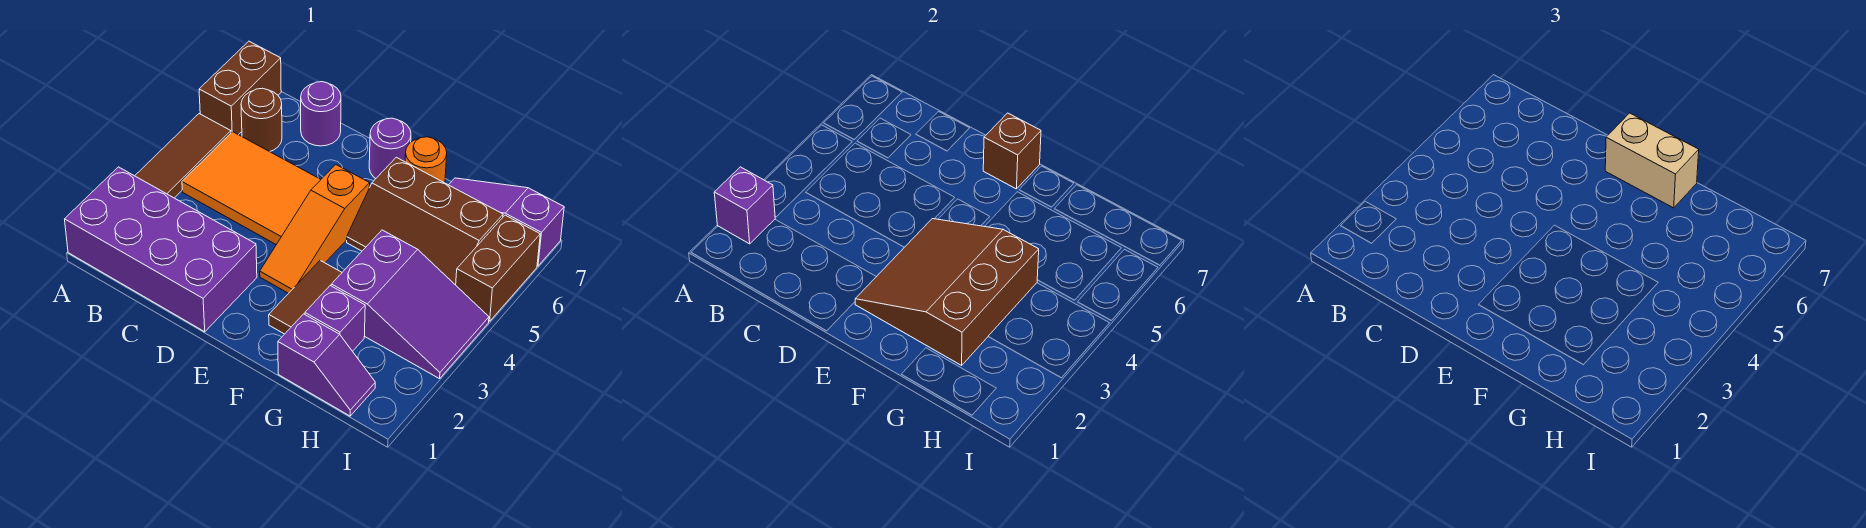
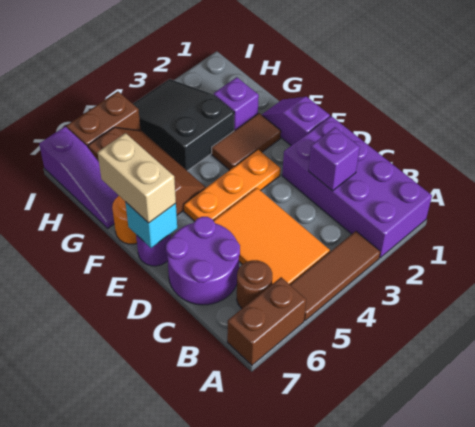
purple brick A2 level 2 -> purple brick C2 level 2
purple round brick C7 level 1 -> purple round brick C6:D7 level 1
brown slope E2:G4 level 2 top G -> none
orange slope E3:E5 level 1 top 5 -> orange plate E3:E5 level 1
brown brick E7 level 2 -> cyan brick E7 level 2
purple slope G1:H1 level 1 top G -> purple slope E1:F1 level 1 top E
purple slope G3:I4 level 1 top G -> black slope G3:I4 level 1 top G

